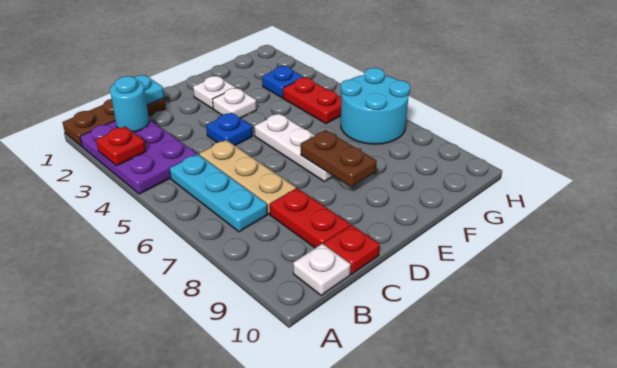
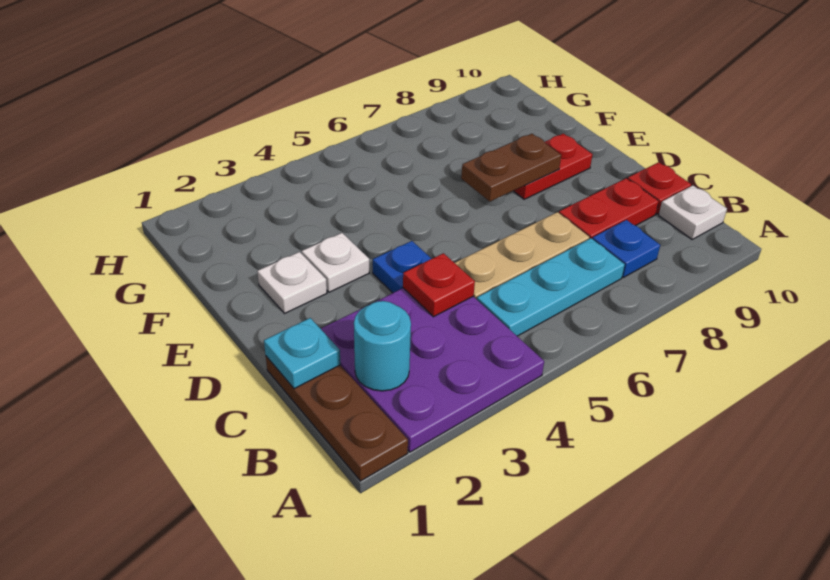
purple plate A2:B4 level 1 -> purple plate A2:C4 level 1
red plate A3 level 2 -> red plate C4 level 2
white plate E5:E7 level 1 -> none
blue plate G3 level 1 -> blue plate B8 level 1
red plate G4:G5 level 1 -> red plate E8:E9 level 1
cyan round brick G6:H7 level 1 -> none

